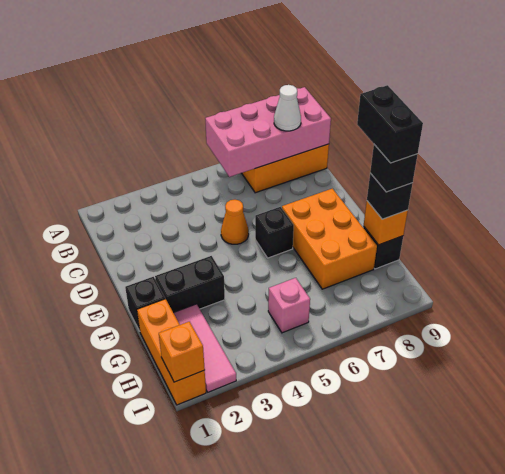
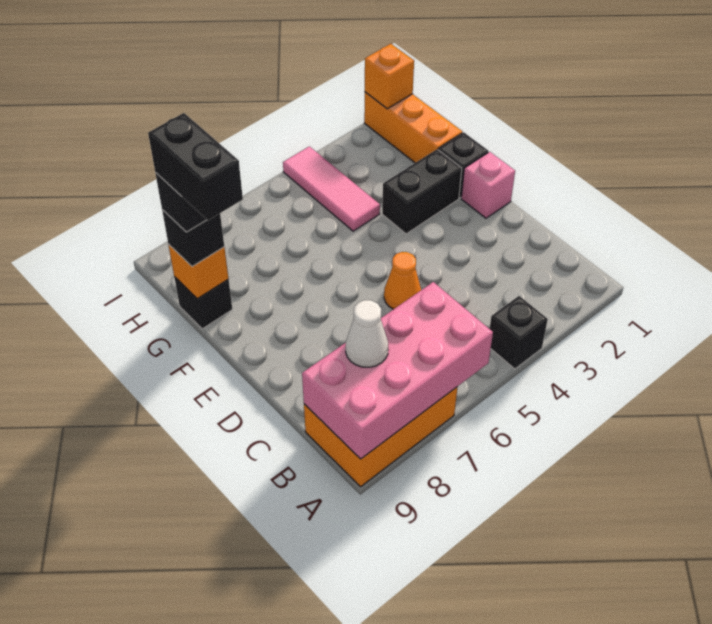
black brick E6 level 1 -> black brick A4 level 1
orange brick E7:G8 level 1 -> none
pink tile G2:I2 level 1 -> pink tile G4:I4 level 1
pink brick H5 level 1 -> pink brick E1 level 1

